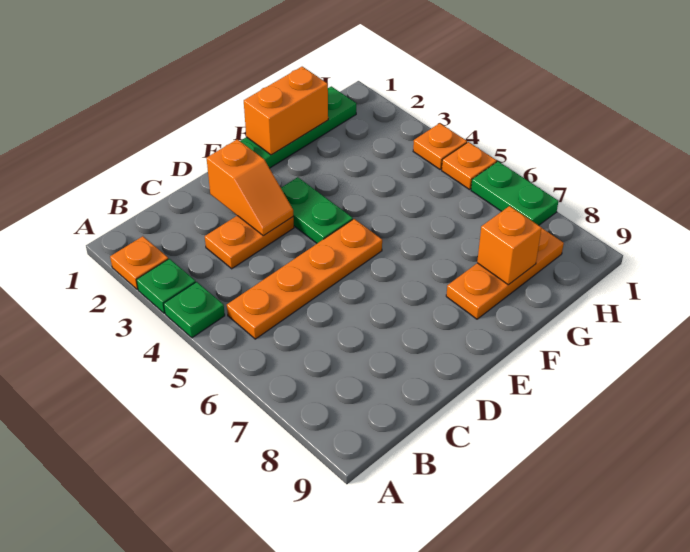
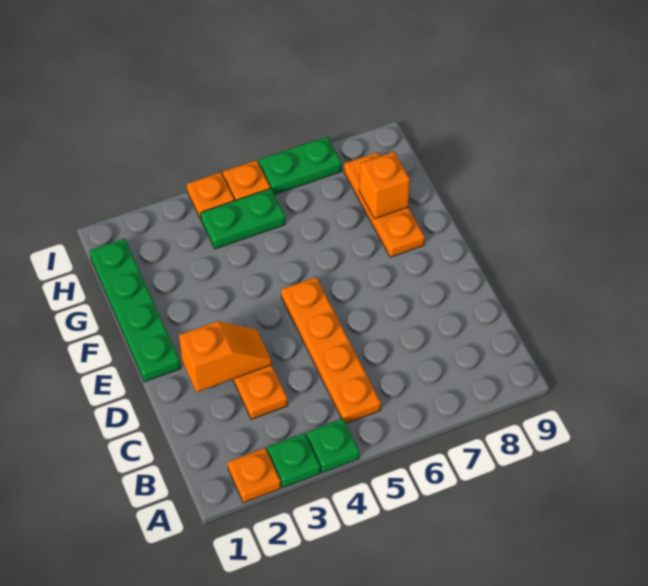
green plate E3:E4 level 1 -> green plate H4:H5 level 1
orange brick F1:G1 level 2 -> none

